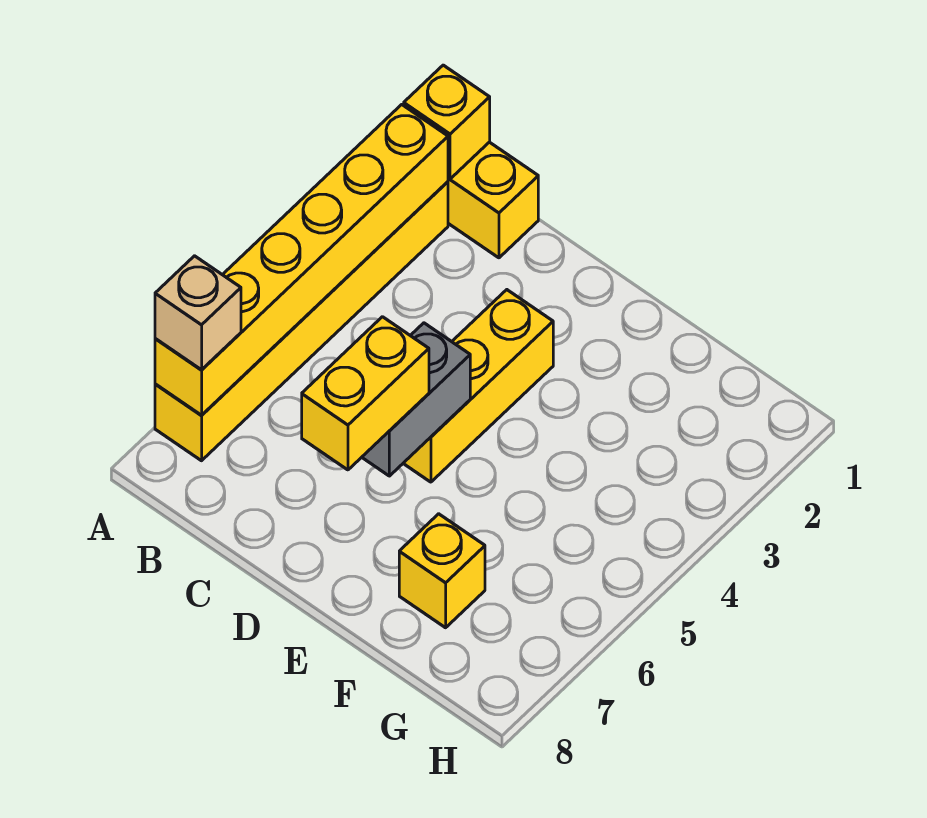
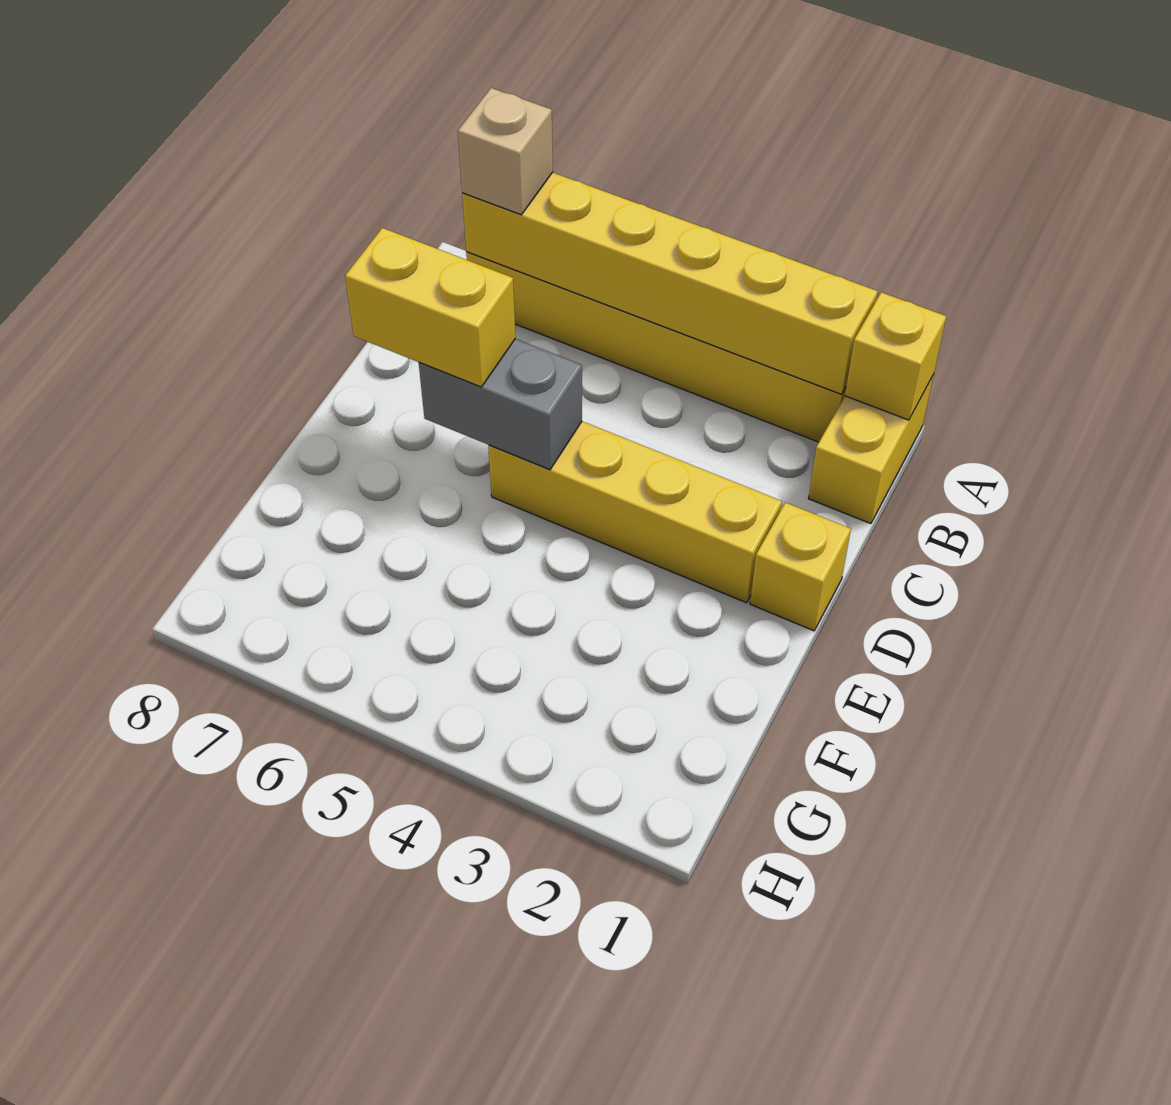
yellow brick D3:D5 level 1 -> yellow brick D2:D5 level 1
yellow brick F7 level 1 -> yellow brick D1 level 1

